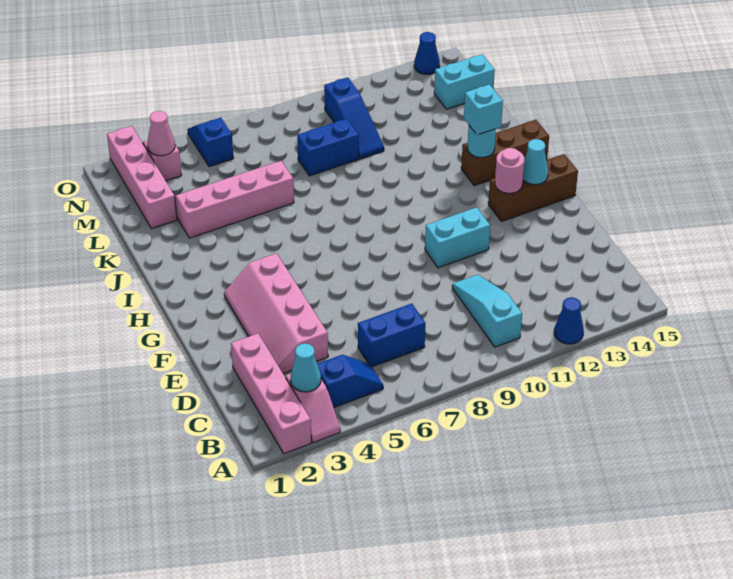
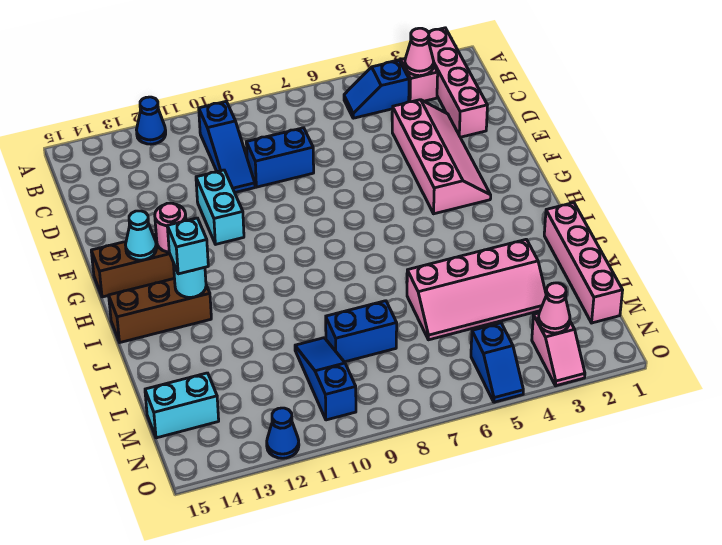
cyan cone B3 level 2 -> pink cone B3 level 2
cyan slope B10:D10 level 1 top B -> blue slope B10:D10 level 1 top B
blue brick C6:C7 level 1 -> blue brick D8:D9 level 1
cyan brick F10:F11 level 1 -> cyan brick E11:F11 level 1
pink brick L2:O2 level 1 -> pink brick J1:M1 level 1
blue cone O14 level 1 -> blue cone O12 level 1

